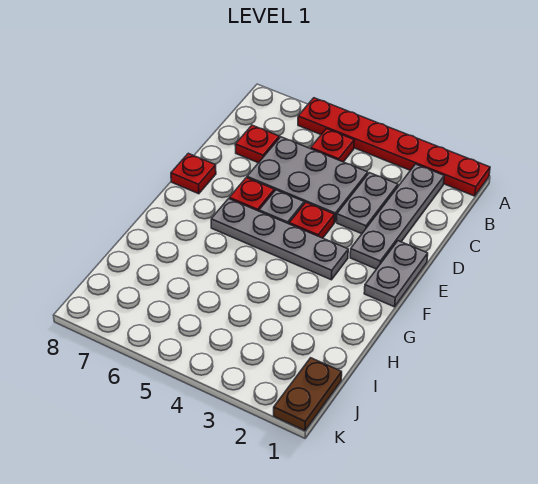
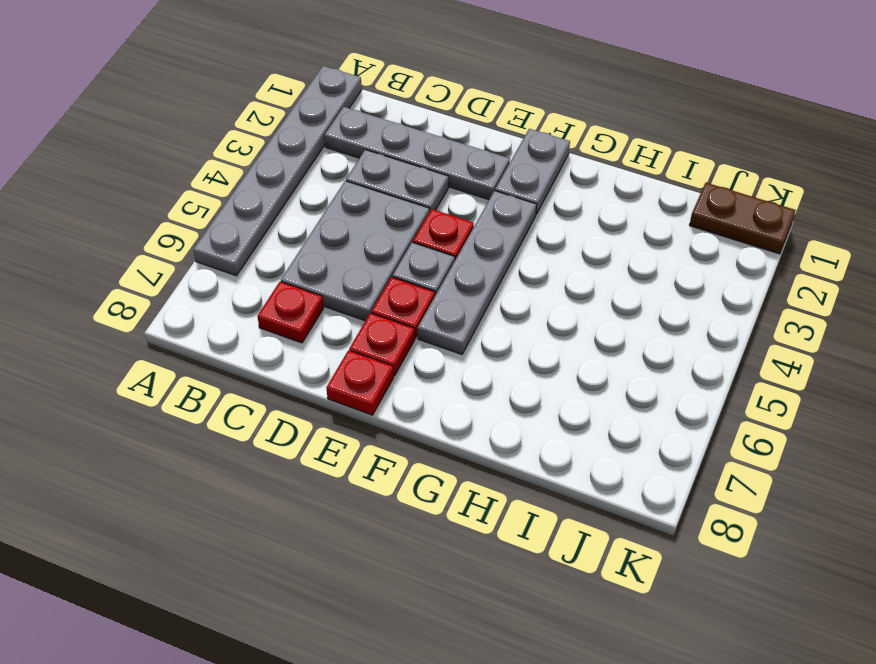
red plate A1:A6 level 1 -> grey plate A1:A6 level 1
red plate B5 level 1 -> red plate E7 level 1
grey plate E1:F1 level 1 -> grey plate F1:F2 level 1

